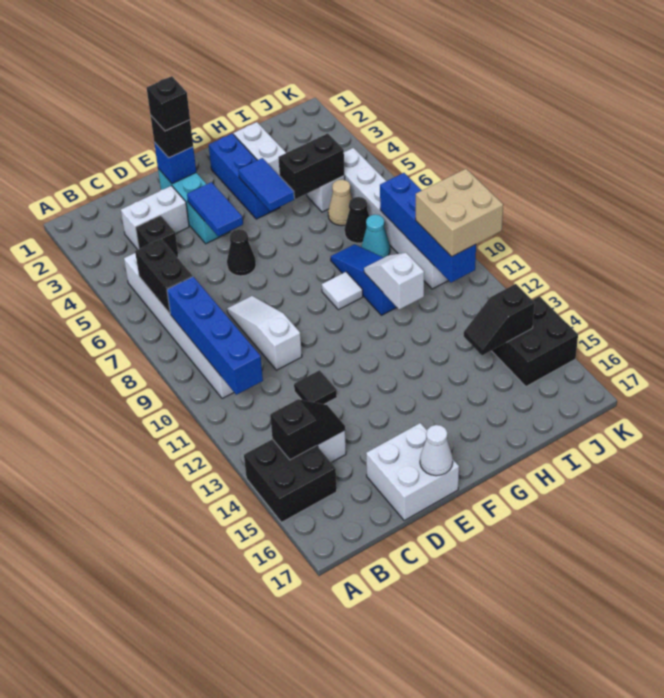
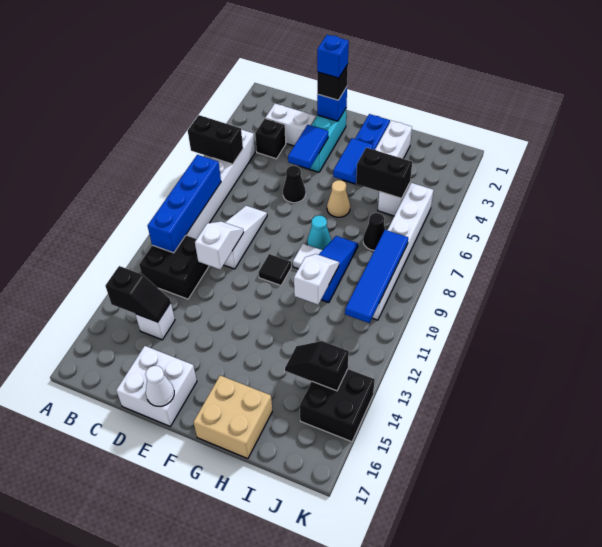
black brick A14:B15 level 1 -> black brick B11:C12 level 1
black brick B6:B7 level 2 -> black brick A6:B6 level 2
none -> white slope D10:D11 level 2 top 11
black tile D12 level 1 -> black tile F10 level 1
black brick E2 level 4 -> blue brick E2 level 4
tan cone I6 level 1 -> tan cone G6 level 1
cyan cone I8 level 1 -> cyan cone G8 level 1
blue brick J8:J11 level 2 -> blue tile J8:J11 level 2
tan brick J10:K11 level 3 -> tan brick G16:H17 level 1

